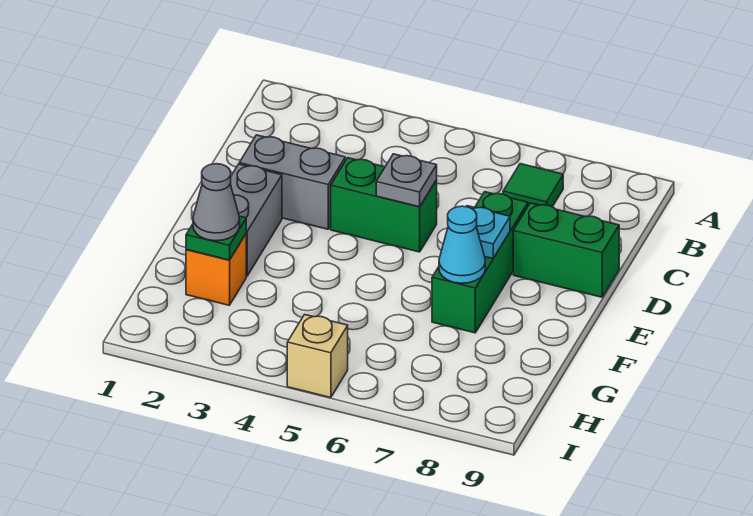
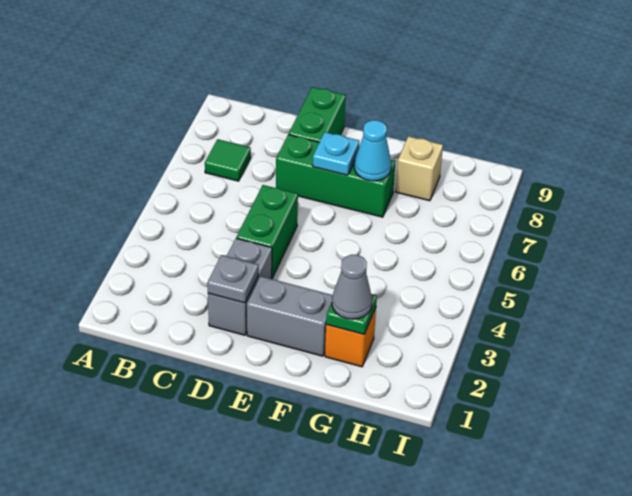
grey plate D5 level 2 -> grey plate D2 level 2
tan brick I5 level 1 -> tan brick G8 level 1

